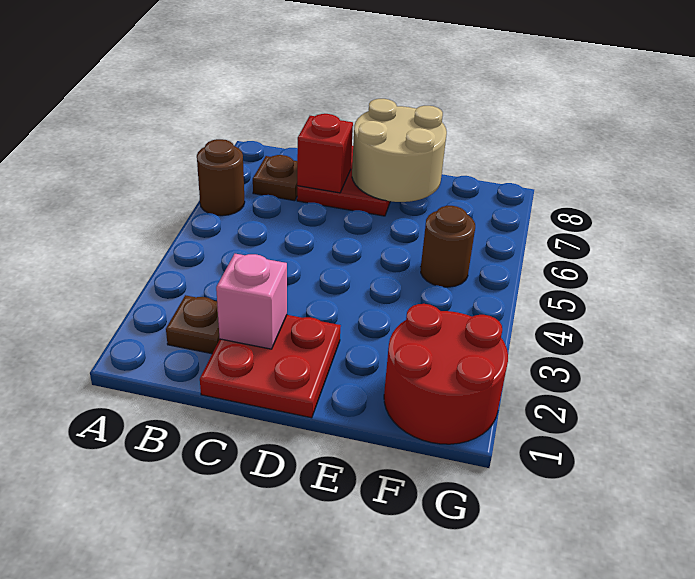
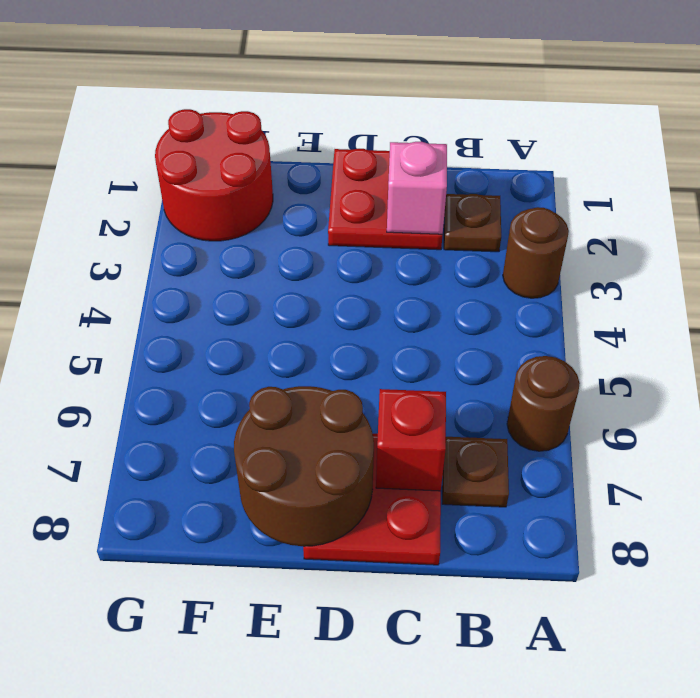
tan round brick D7:E8 level 2 -> brown round brick D7:E8 level 2
brown round brick F5 level 1 -> brown round brick A3 level 1

